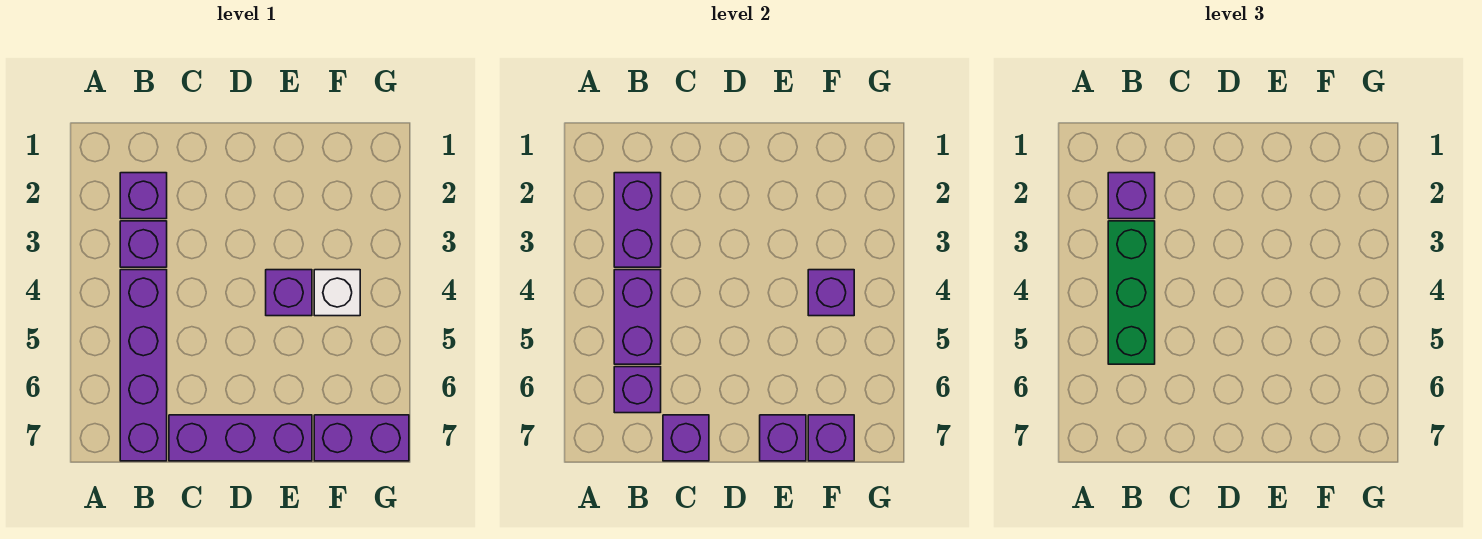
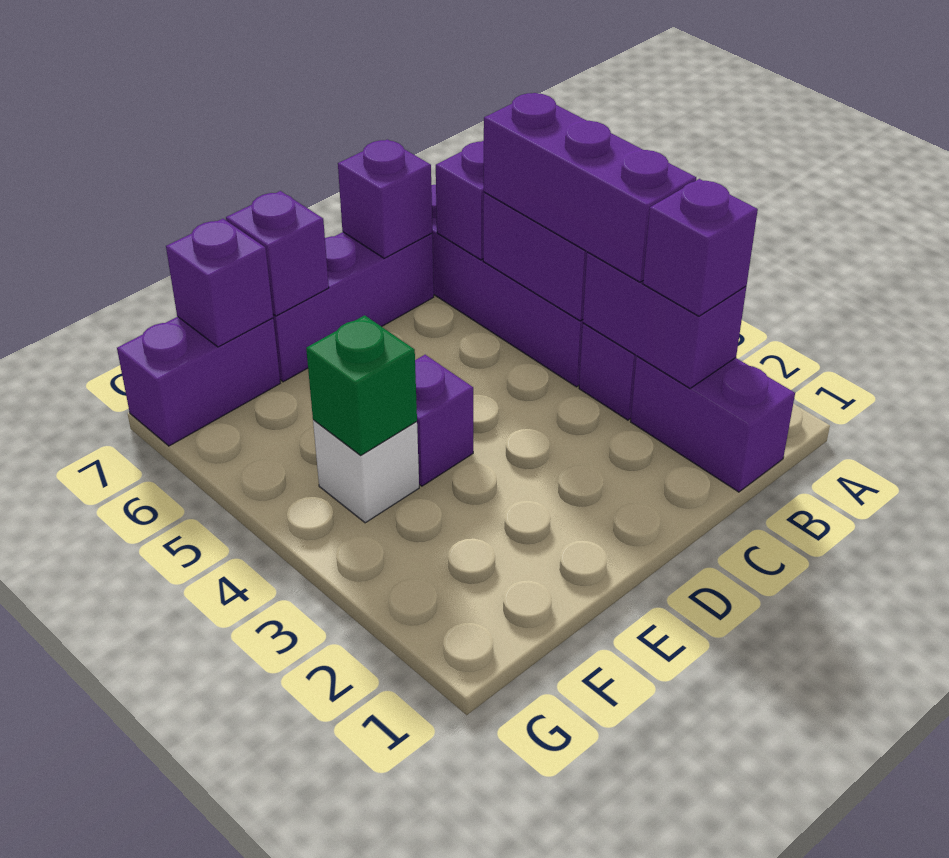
purple brick B2 level 1 -> purple brick B1:B2 level 1
green brick B3:B5 level 3 -> purple brick B3:B5 level 3
purple brick F4 level 2 -> green brick F4 level 2

